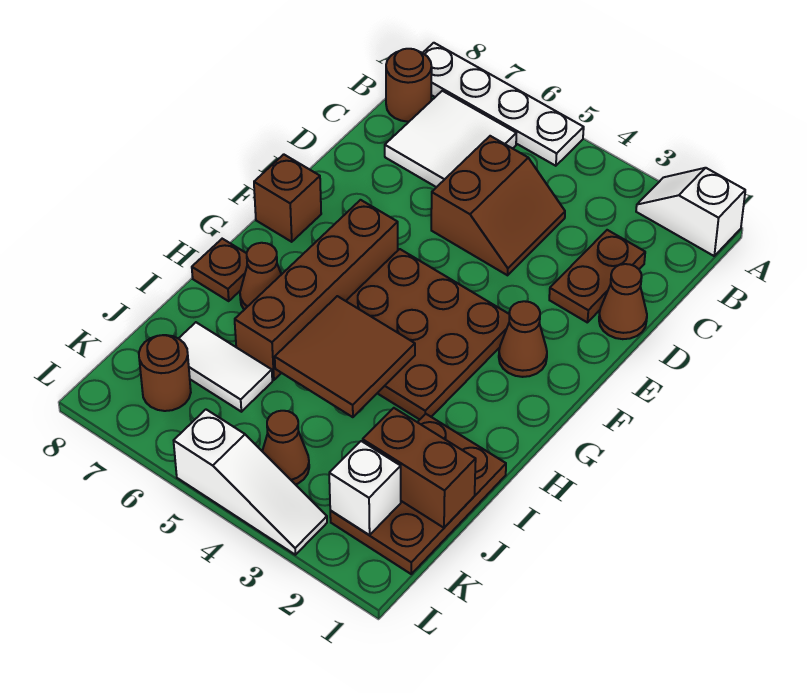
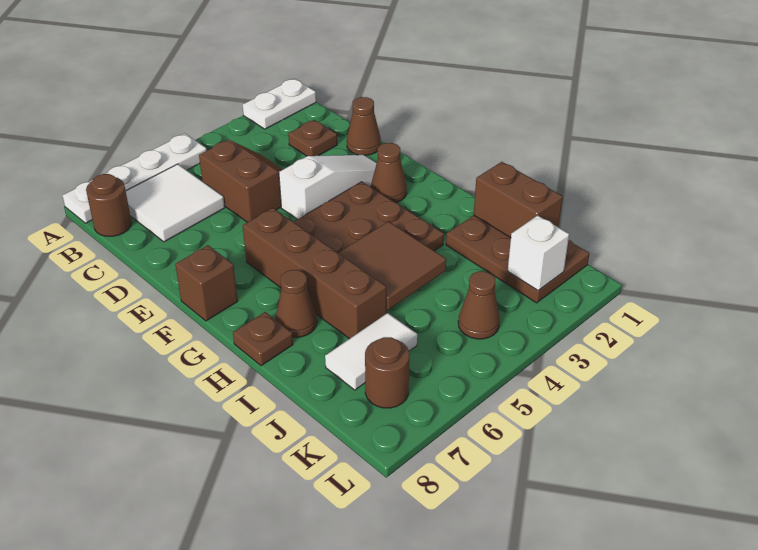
white slope A1:A2 level 1 top 1 -> white plate A1:A2 level 1
brown plate C2:D2 level 1 -> brown plate C2 level 1
brown brick J1:J2 level 2 -> brown brick I1:J1 level 2
white slope L3:L5 level 1 top 5 -> white slope E2:E4 level 1 top 4

